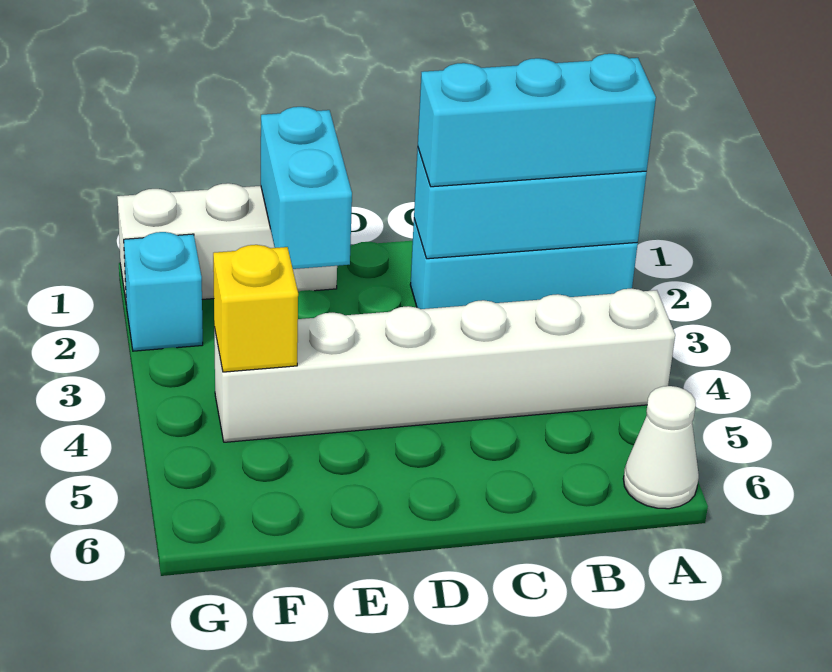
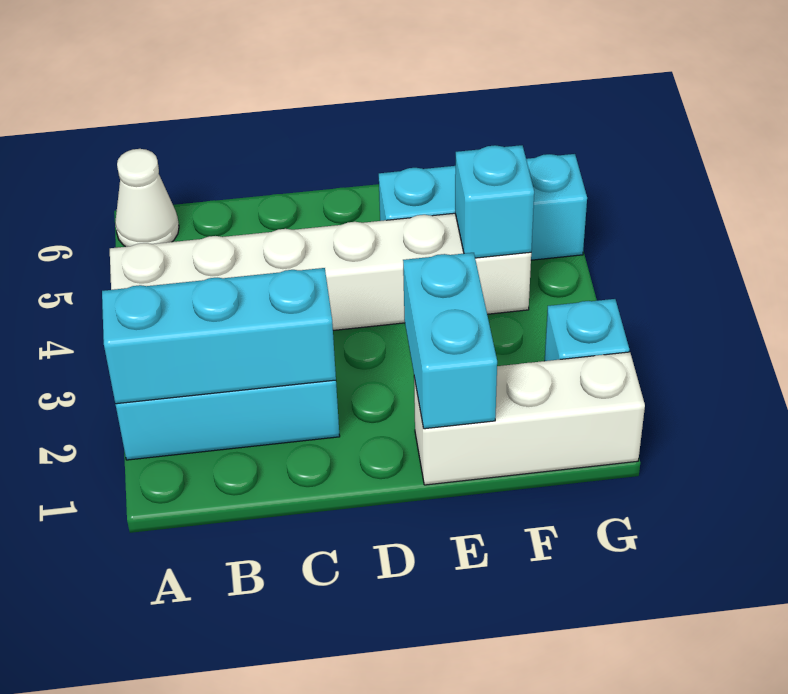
cyan brick A2:C2 level 3 -> cyan brick E5:G5 level 1
yellow brick F4 level 2 -> cyan brick F4 level 2

